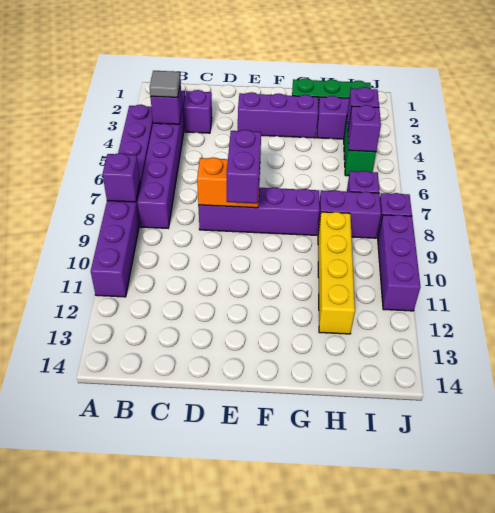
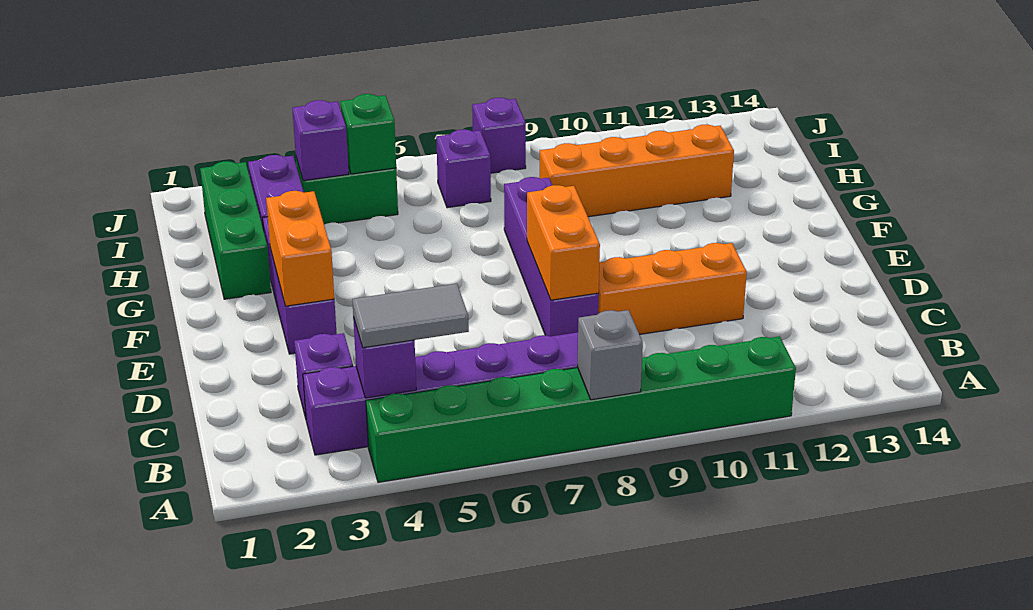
purple brick A4:A11 level 1 -> green brick A4:A11 level 1
purple brick A8 level 2 -> grey brick A8 level 2
grey tile B4 level 3 -> grey tile B4:B5 level 3
none -> orange brick D9:D11 level 1
none -> orange brick E3:F3 level 2
purple brick E8:E9 level 3 -> none
purple brick H8:I8 level 1 -> none
yellow brick H9:H12 level 1 -> orange brick H9:H12 level 1
purple brick I5 level 2 -> green brick I5 level 2
purple brick J9:J11 level 1 -> none

